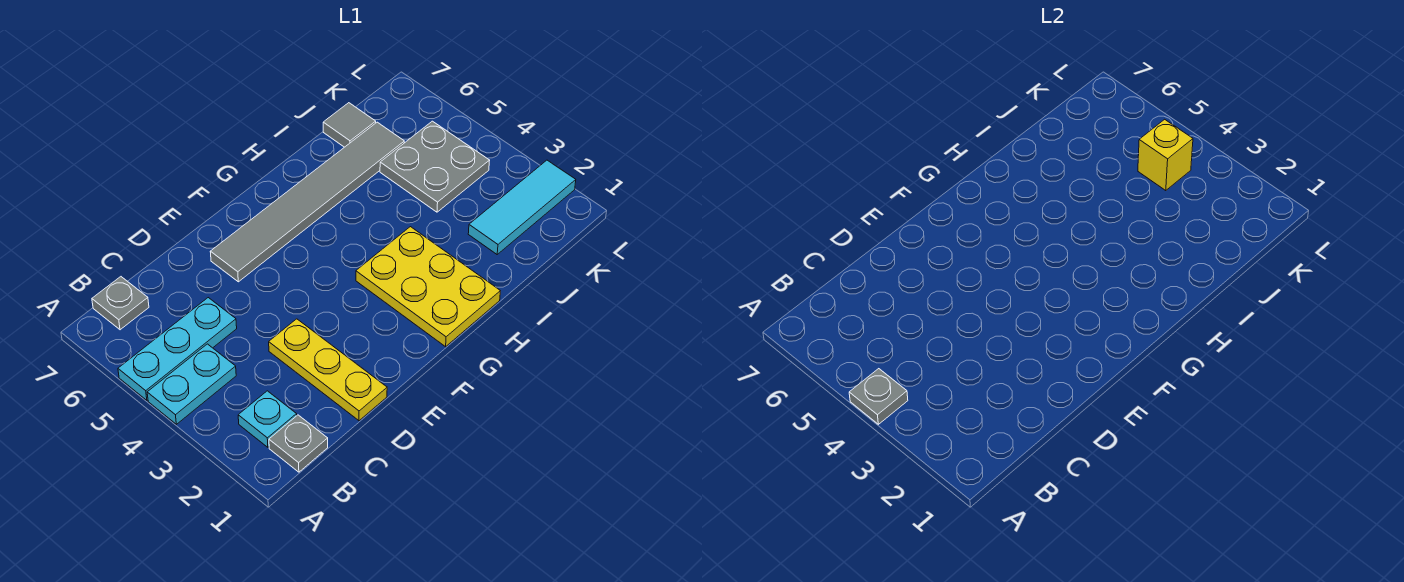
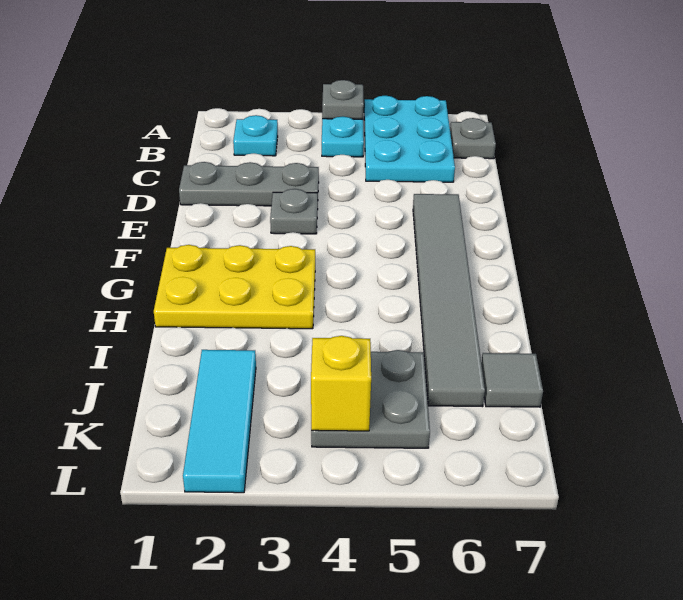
cyan plate A5:C5 level 1 -> cyan plate A5:C6 level 1
grey plate B1 level 1 -> grey plate E3 level 1
yellow plate D1:D3 level 1 -> grey plate D1:D3 level 1

